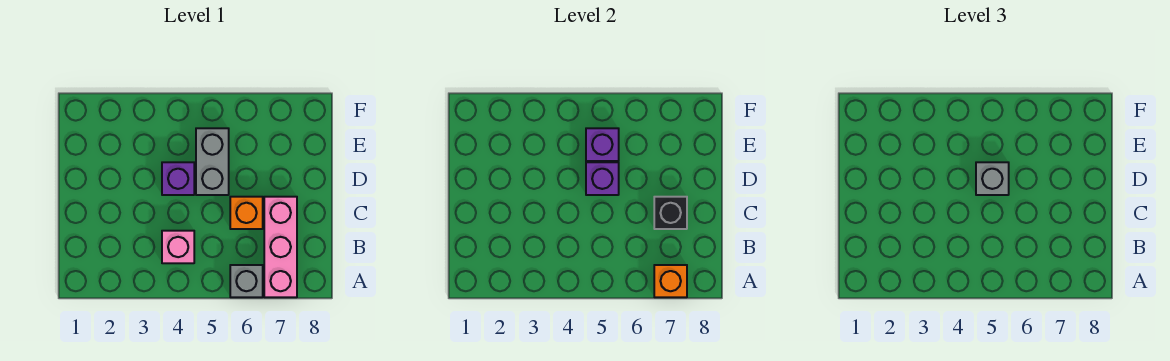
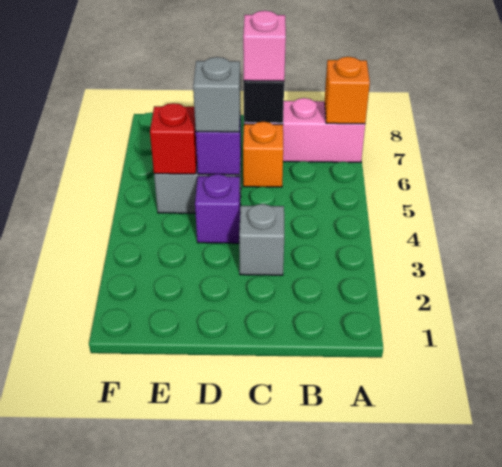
grey brick A6 level 1 -> grey brick C3 level 1
pink brick B4 level 1 -> pink brick C7 level 3
purple brick E5 level 2 -> red brick E5 level 2

